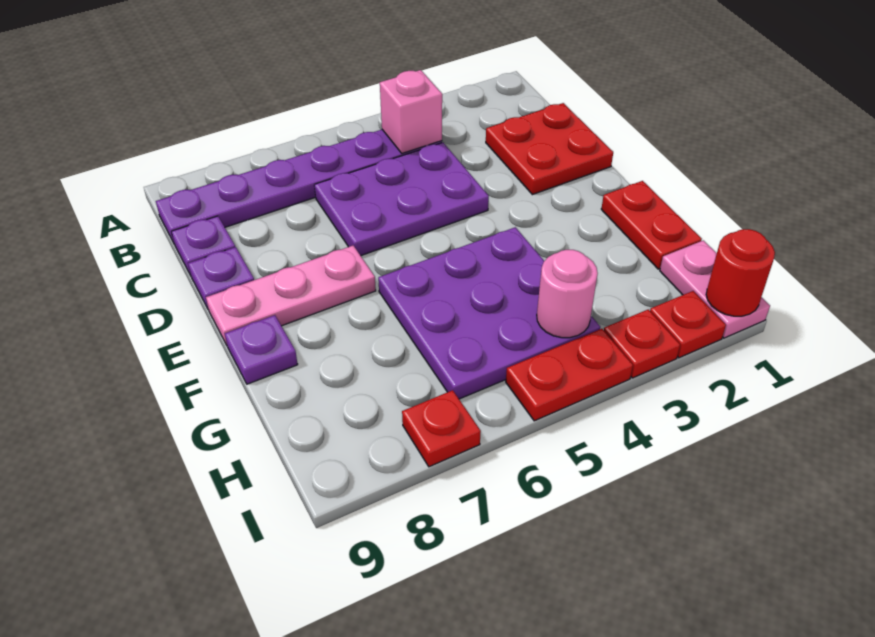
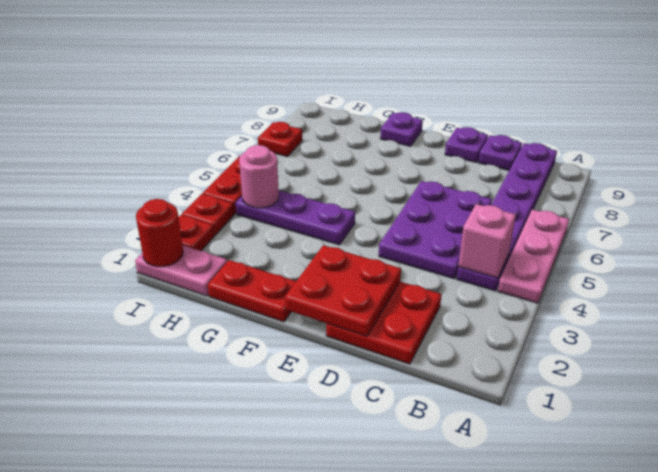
none -> red plate D1:E2 level 2
pink plate E7:E9 level 1 -> pink plate A4:A6 level 1
purple plate F4:H6 level 1 -> purple plate F4:H4 level 1

